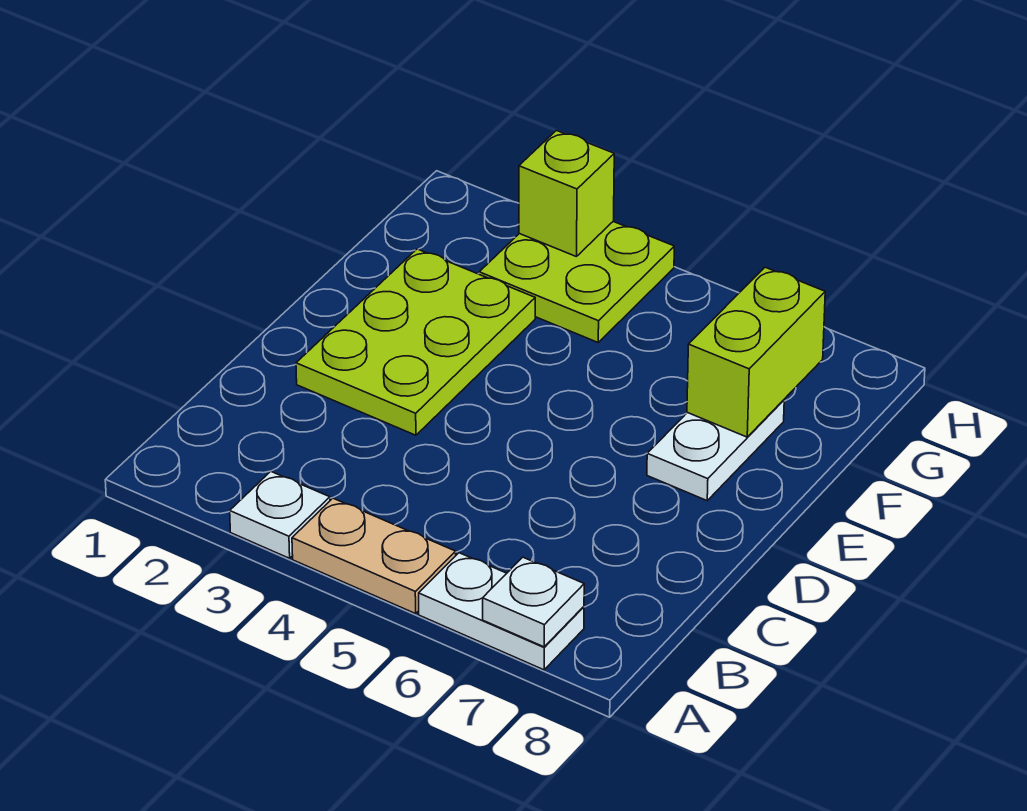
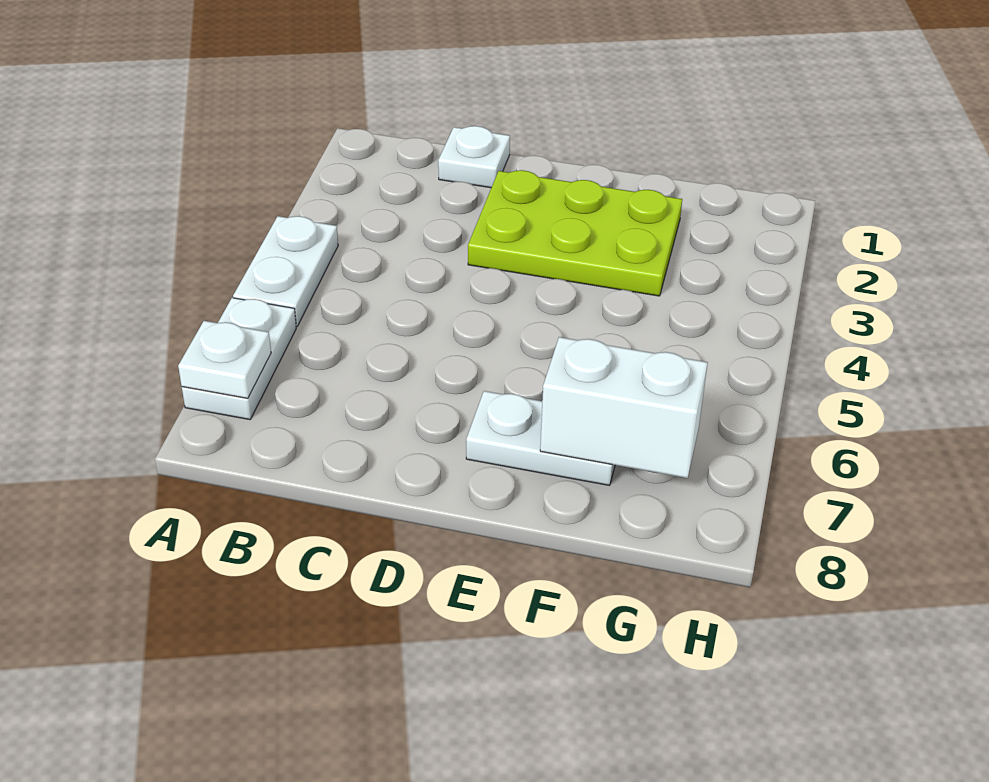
white plate A3 level 1 -> white plate C1 level 1
tan plate A4:A5 level 1 -> white plate A4:A5 level 1
lime brick F7:G7 level 2 -> white brick F7:G7 level 2
lime plate G3:H4 level 1 -> none
lime brick H3 level 2 -> none

